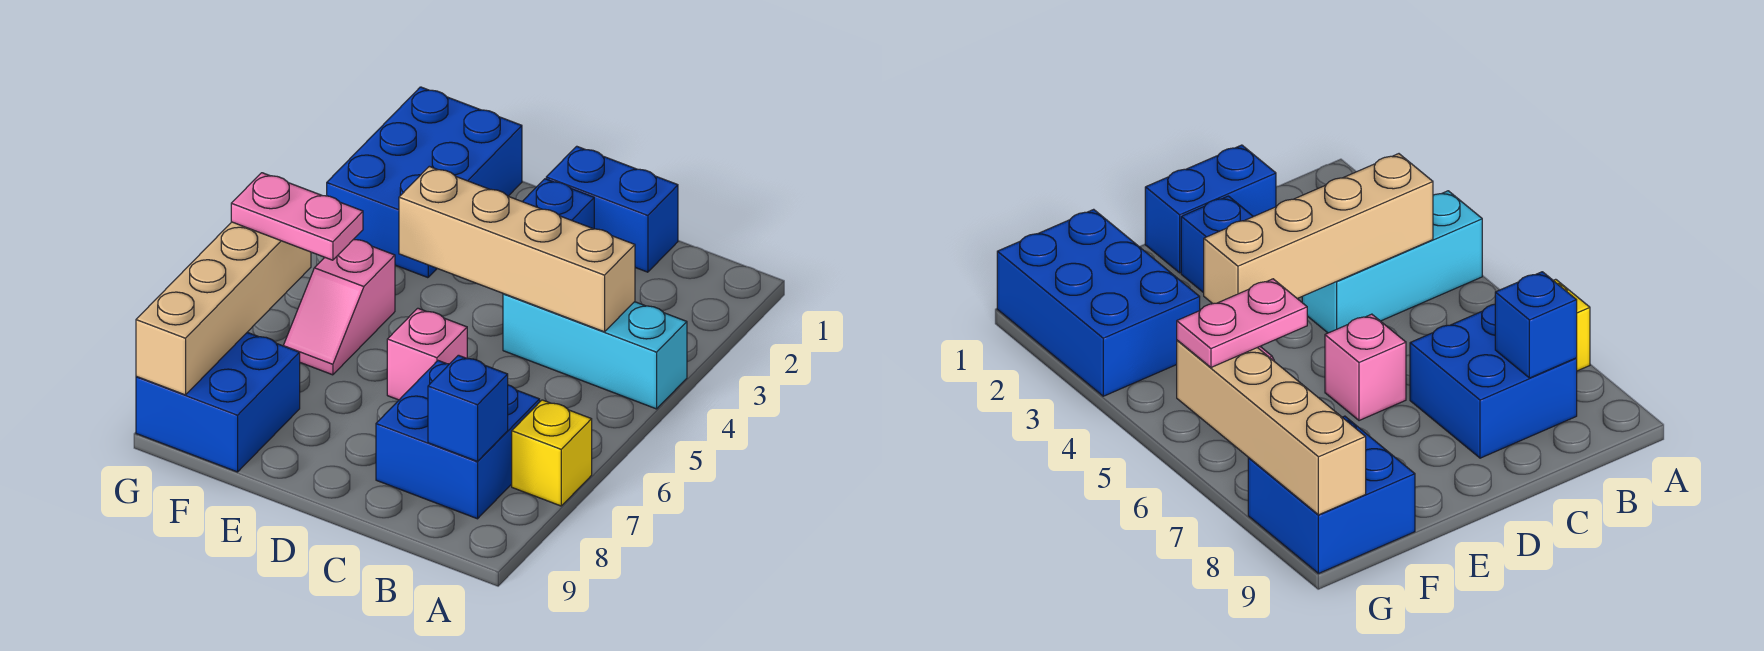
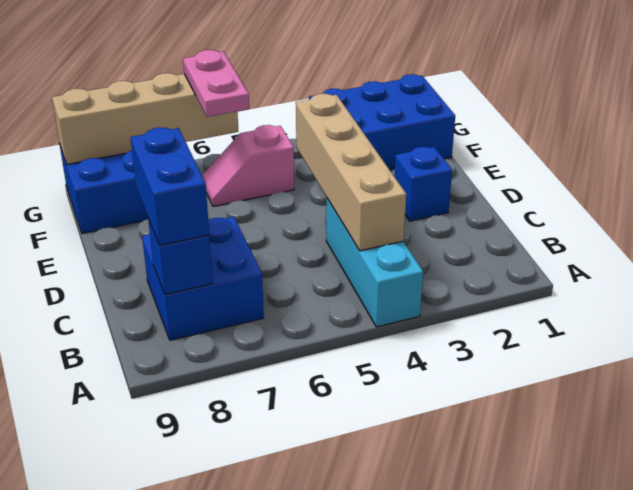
yellow brick A7 level 1 -> none
blue brick C1:D1 level 1 -> blue brick B8:C8 level 3
pink brick D6 level 1 -> none

